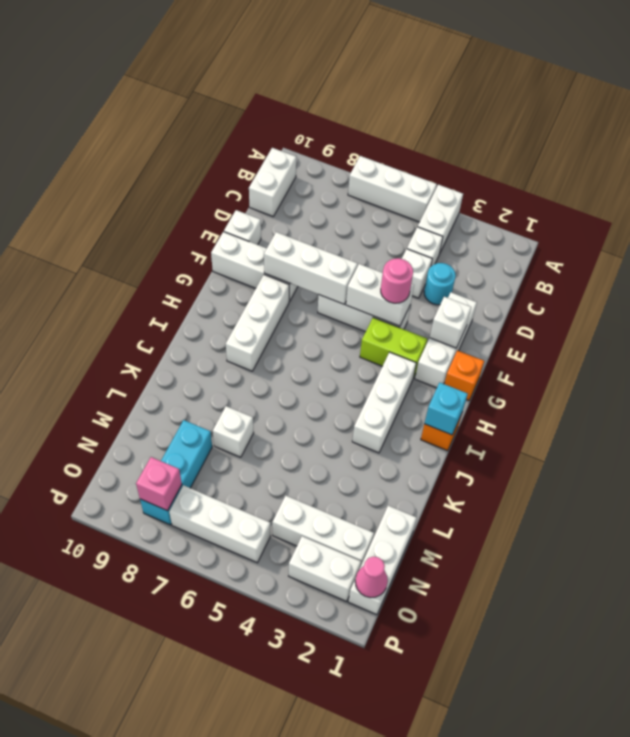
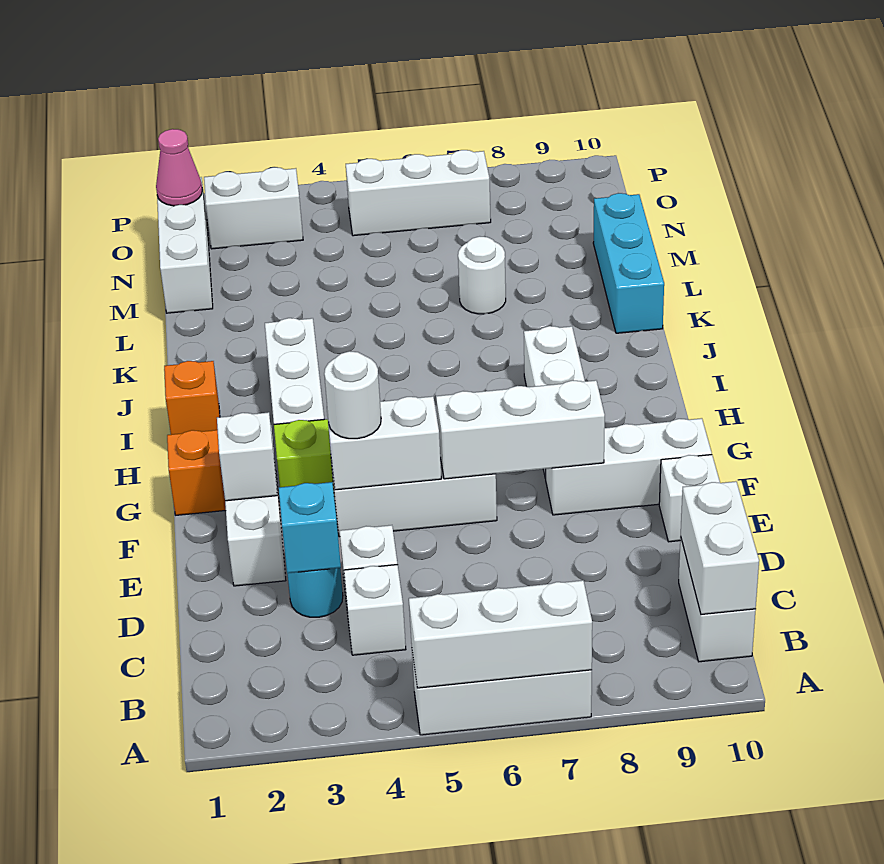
white brick A4:B4 level 1 -> white brick B10:C10 level 2
pink round brick F4 level 3 -> white round brick F4 level 3
cyan brick I1 level 2 -> cyan brick D3 level 2
white brick L7 level 1 -> white round brick L7 level 1
cyan brick M8:O8 level 1 -> cyan brick K10:M10 level 1
white brick N2:N4 level 1 -> white brick A5:A7 level 2
pink brick O8 level 2 -> none

